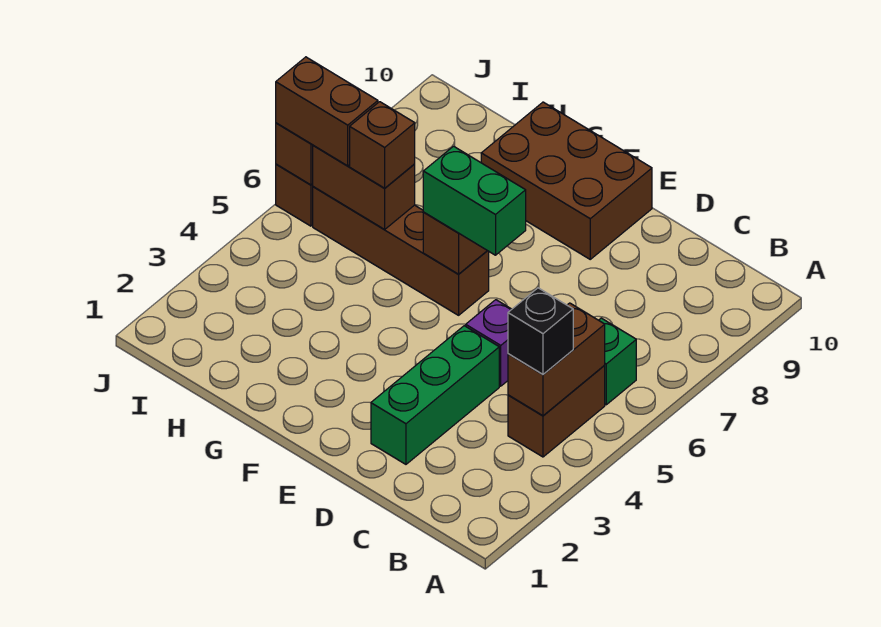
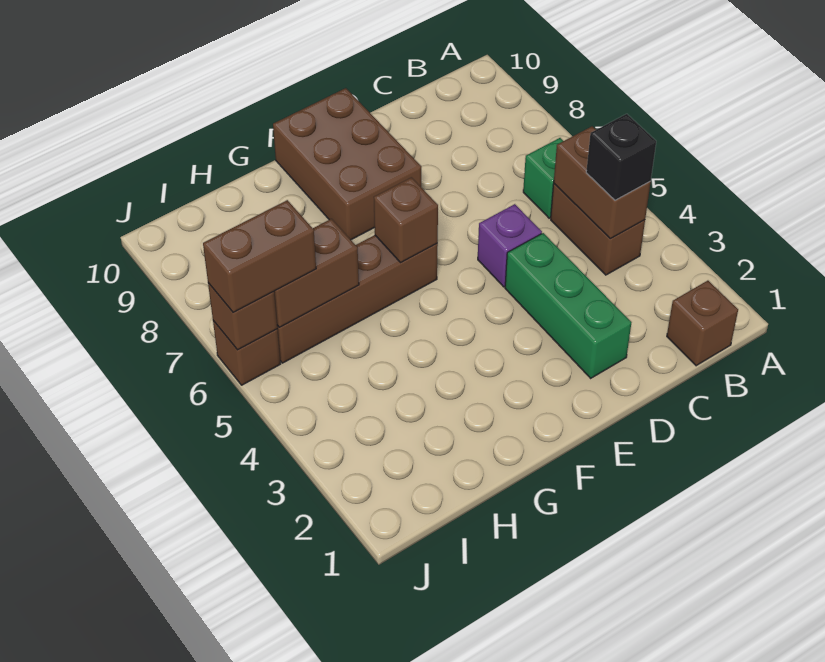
green brick E6:F6 level 3 -> none
brown brick E9:G10 level 1 -> brown brick E8:F10 level 1
brown brick H6 level 3 -> brown brick B1 level 1

